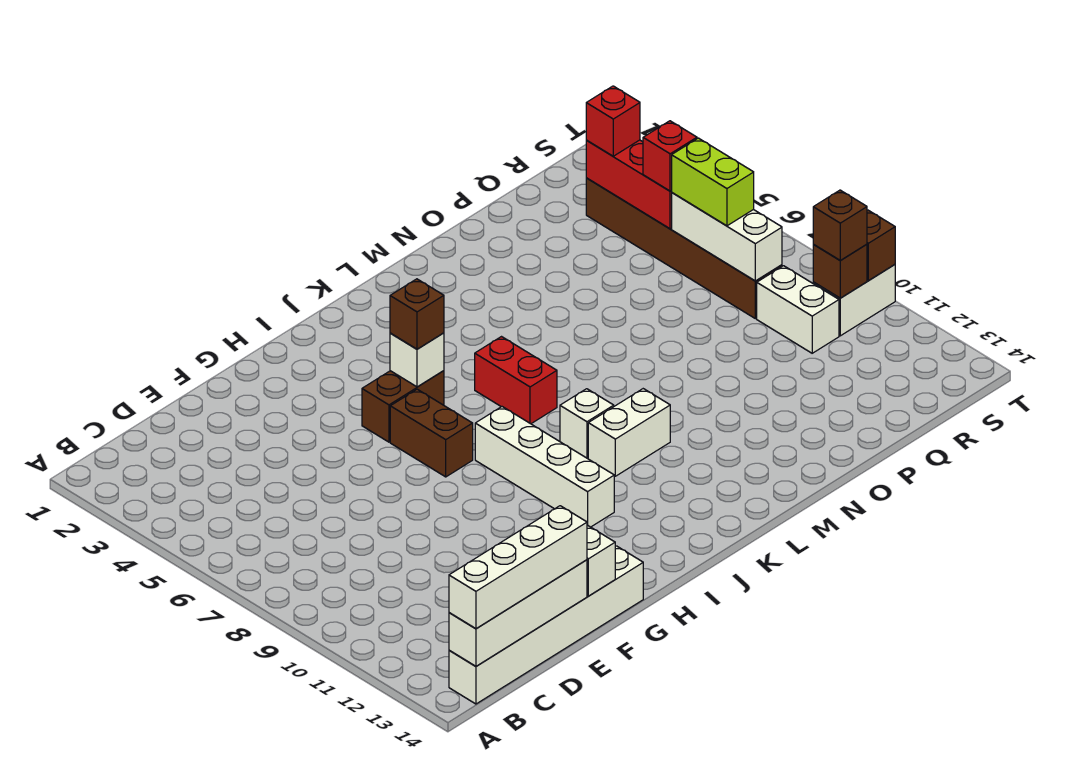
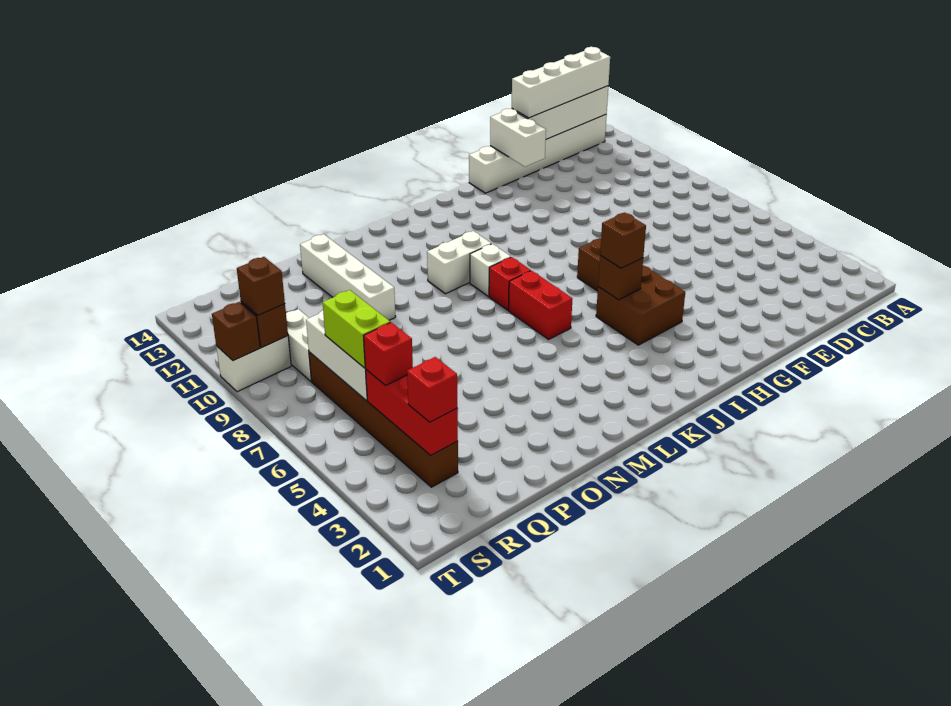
brown brick H5:I5 level 1 -> brown brick H4:I5 level 1
white brick I5 level 2 -> brown brick I5 level 2
white brick I8:I11 level 1 -> white brick O10:O13 level 1
none -> red brick K8 level 1

